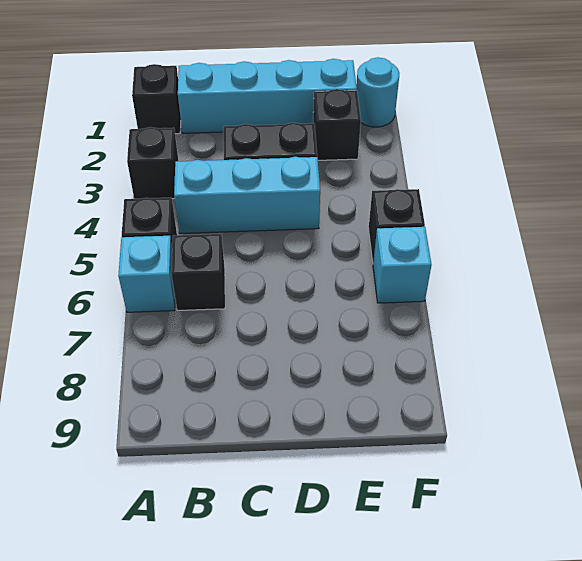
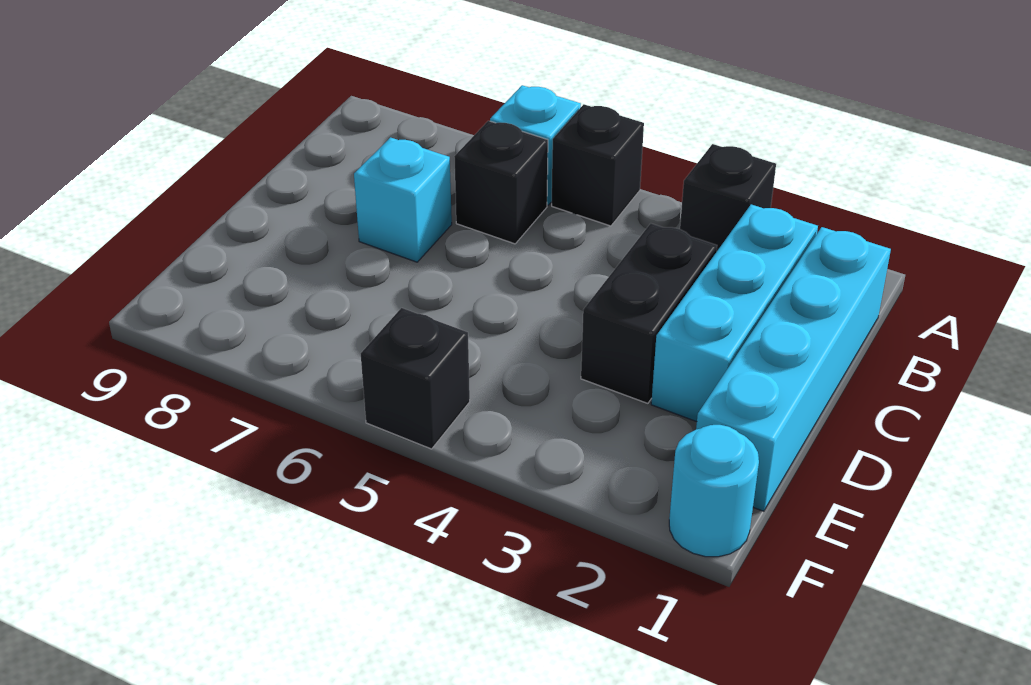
black brick A1 level 1 -> none
cyan brick B4:D4 level 1 -> cyan brick B2:D2 level 1
black brick E2 level 1 -> none
cyan brick F6 level 1 -> cyan brick C7 level 1

